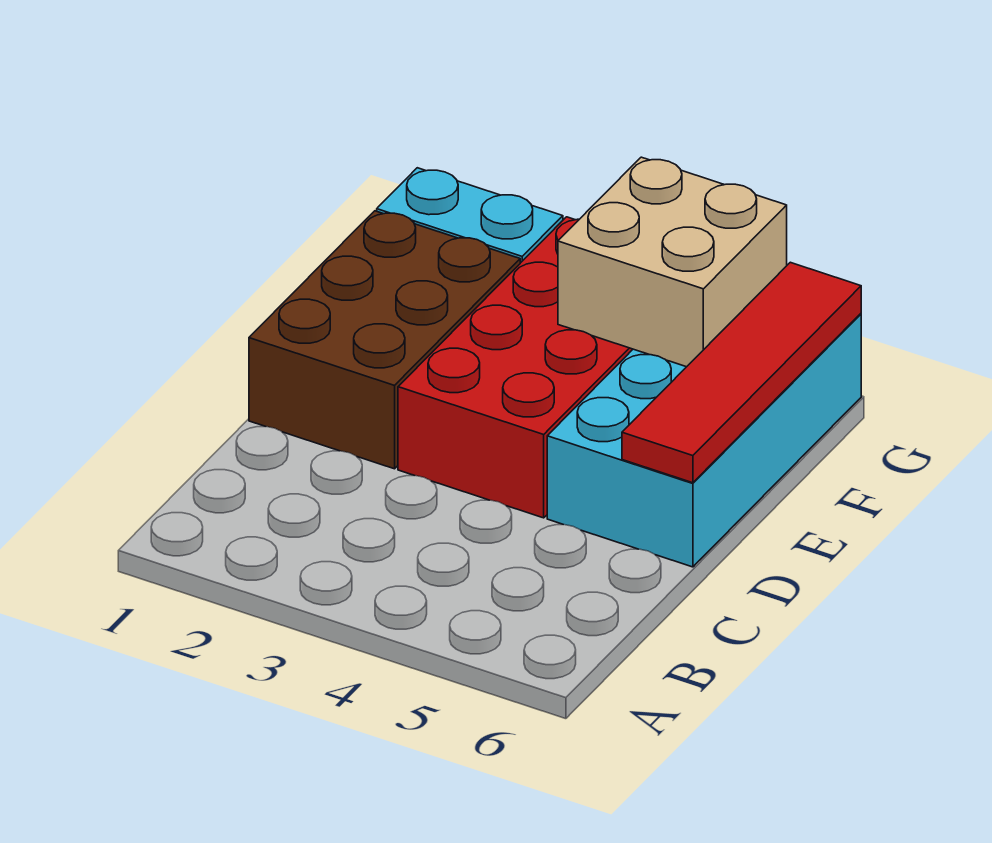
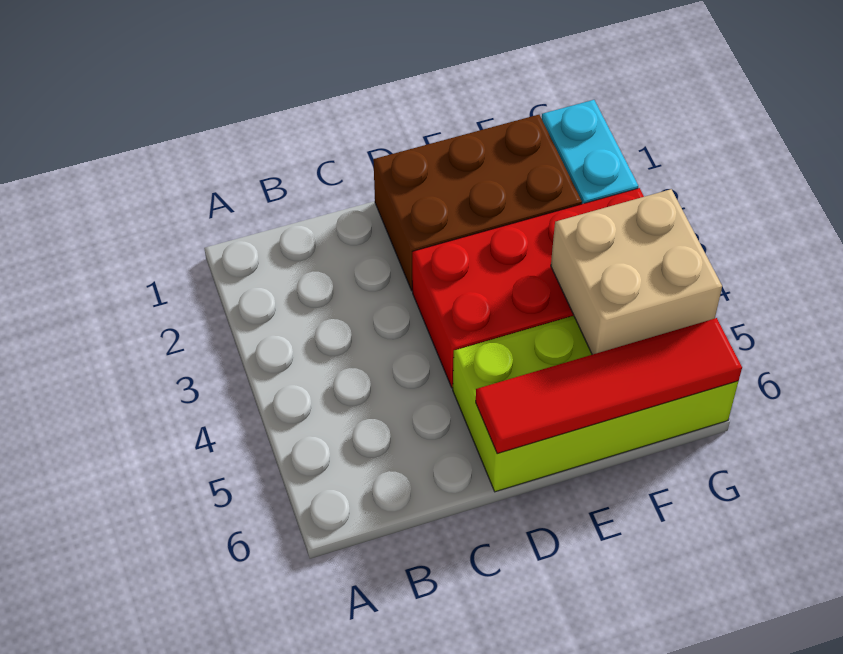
cyan brick D5:G6 level 1 -> lime brick D5:G6 level 1

